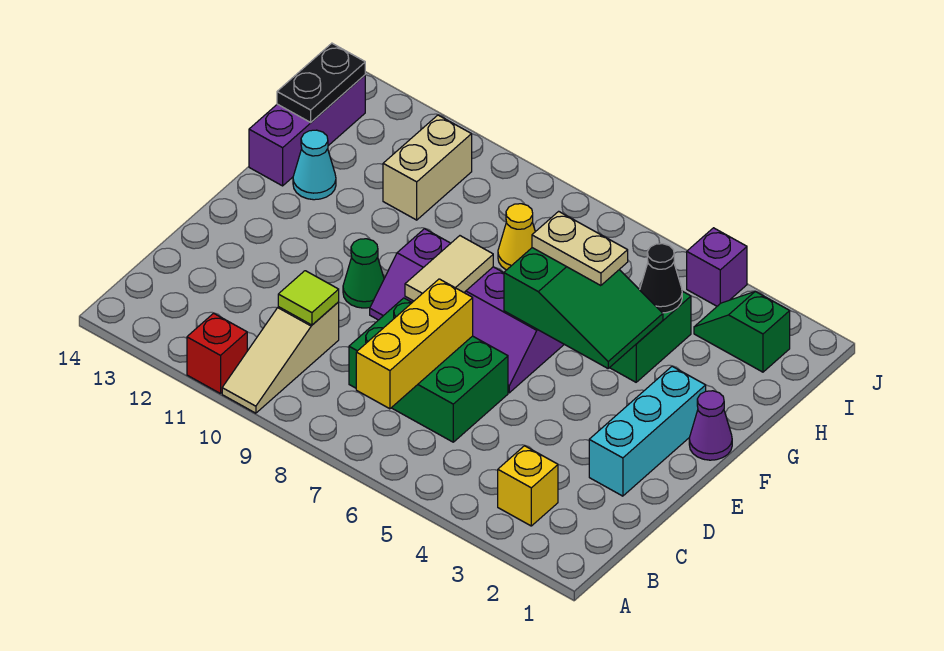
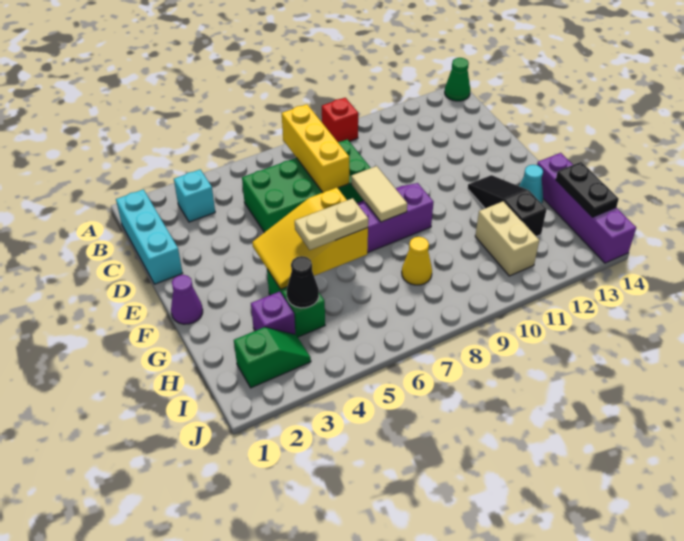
tan slope A10:C10 level 1 top C -> none
red brick A11 level 1 -> red brick A9 level 1
yellow brick B3 level 1 -> cyan brick B3 level 1
green brick C6:D8 level 1 -> green brick C5:D8 level 1
lime tile C10 level 2 -> none
cyan brick D2:F2 level 1 -> cyan brick B1:D1 level 1
green cone E10 level 1 -> green cone A14 level 1
green slope F4:G6 level 2 top 6 -> yellow slope F4:G6 level 2 top 6
none -> black slope F12:H12 level 1 top H
purple brick G14:I14 level 1 -> purple brick G14:J14 level 1
purple brick J4 level 1 -> purple brick H3 level 1

